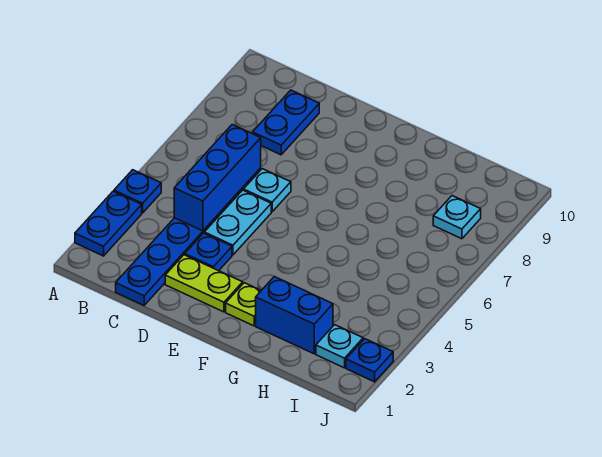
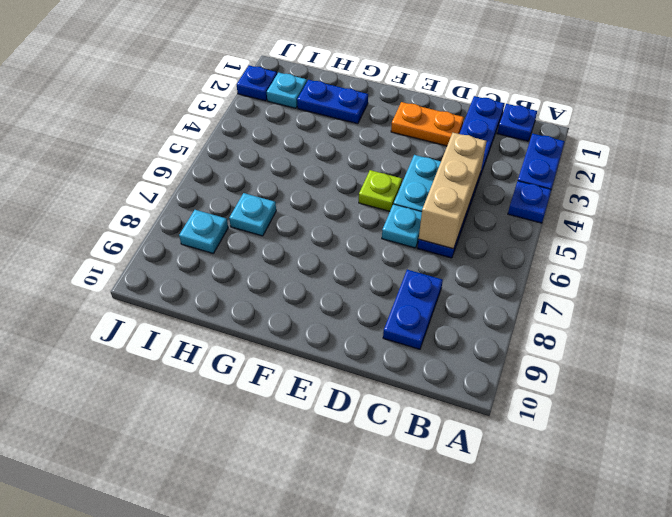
blue brick C4:C6 level 2 -> tan brick C4:C6 level 2
lime plate D2:E2 level 1 -> orange plate D2:E2 level 1
blue plate D3 level 1 -> blue plate B1 level 1
lime plate F2 level 1 -> lime plate E5 level 1
blue brick G2:H2 level 1 -> blue plate G2:H2 level 1
none -> cyan plate H7 level 1

